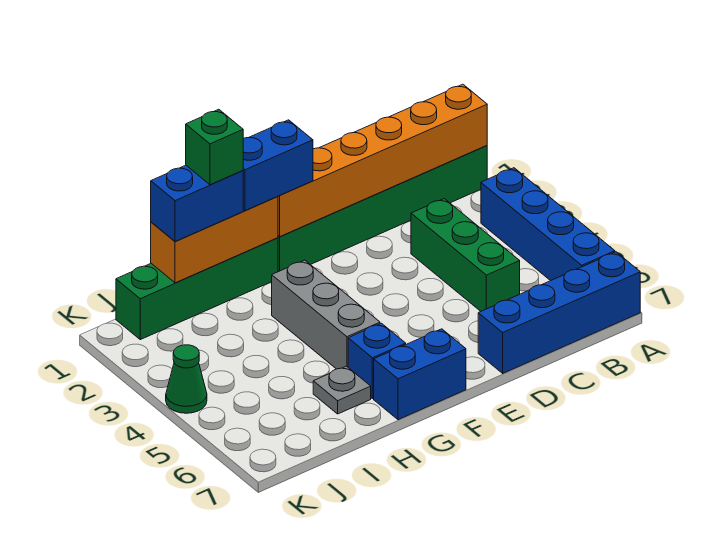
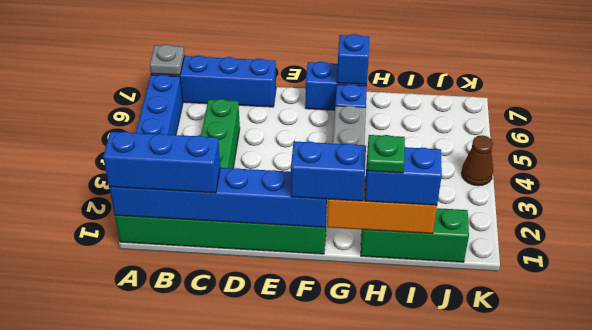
orange brick A1:F1 level 2 -> blue brick A1:F1 level 2
none -> blue brick A1:C1 level 3
green brick G1:J1 level 1 -> green brick H1:J1 level 1
none -> blue brick G7 level 2
green brick H1 level 4 -> green plate H1 level 4
grey plate H6 level 1 -> grey plate A7 level 2
green cone K4 level 1 -> brown cone K4 level 1

